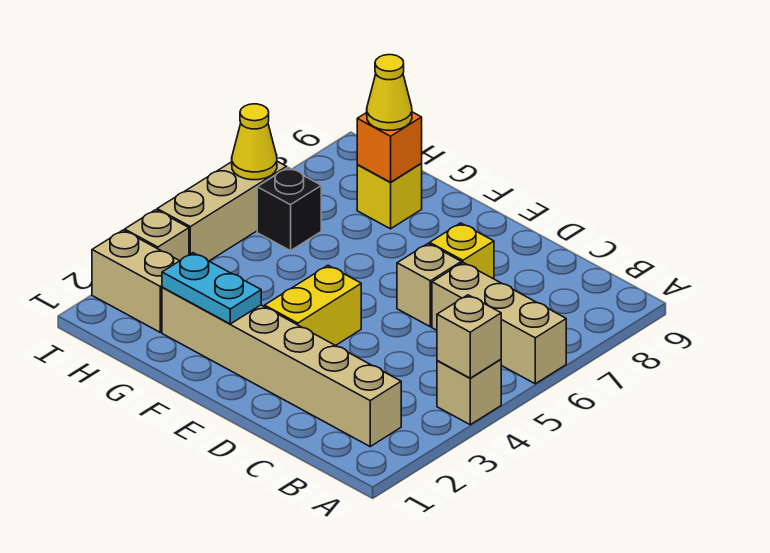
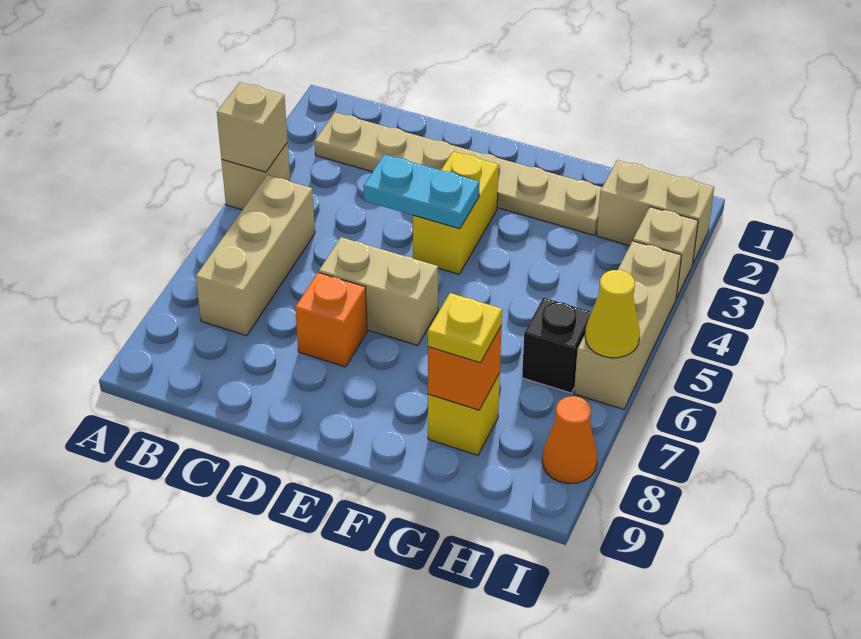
tan brick A6:C6 level 1 -> tan brick B5:B7 level 1
tan brick B2:G2 level 1 -> tan plate B2:G2 level 1
tan brick D6 level 1 -> tan brick D6:E6 level 1
yellow brick D7 level 1 -> orange brick D7 level 1
cyan plate F2:G2 level 2 -> cyan plate D4:E4 level 2
yellow cone G8 level 3 -> yellow plate G8 level 3
none -> orange cone I8 level 1

